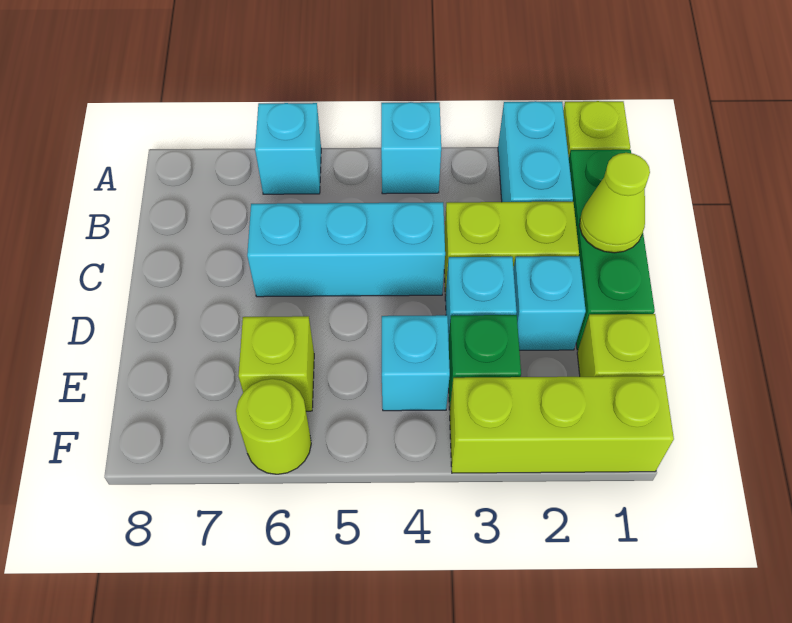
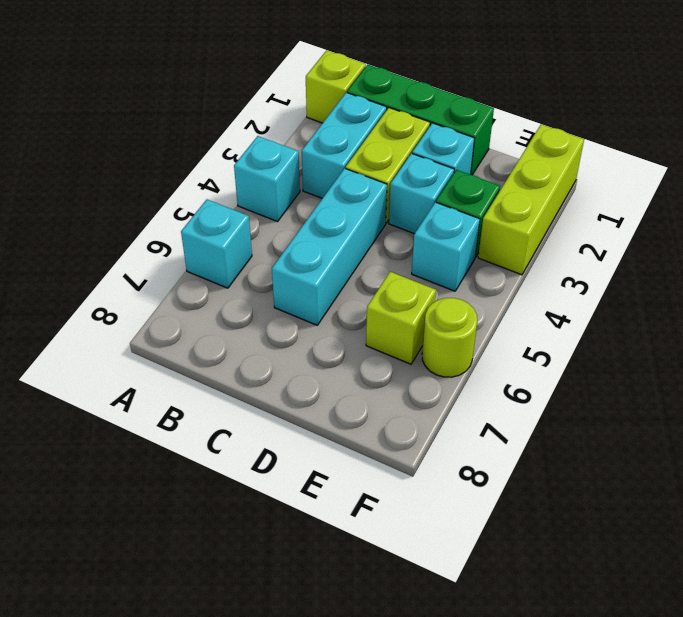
cyan brick A2:B2 level 1 -> cyan brick B2:B3 level 1
lime cone C1 level 2 -> none
lime brick E1 level 1 -> none

